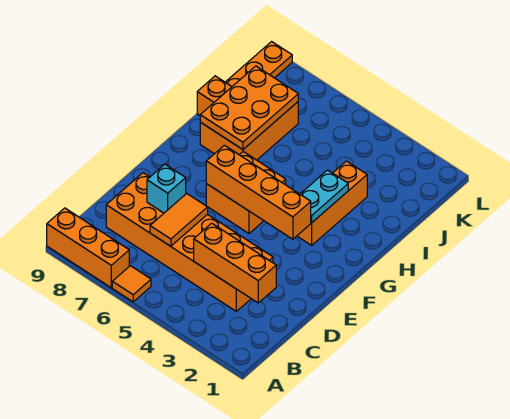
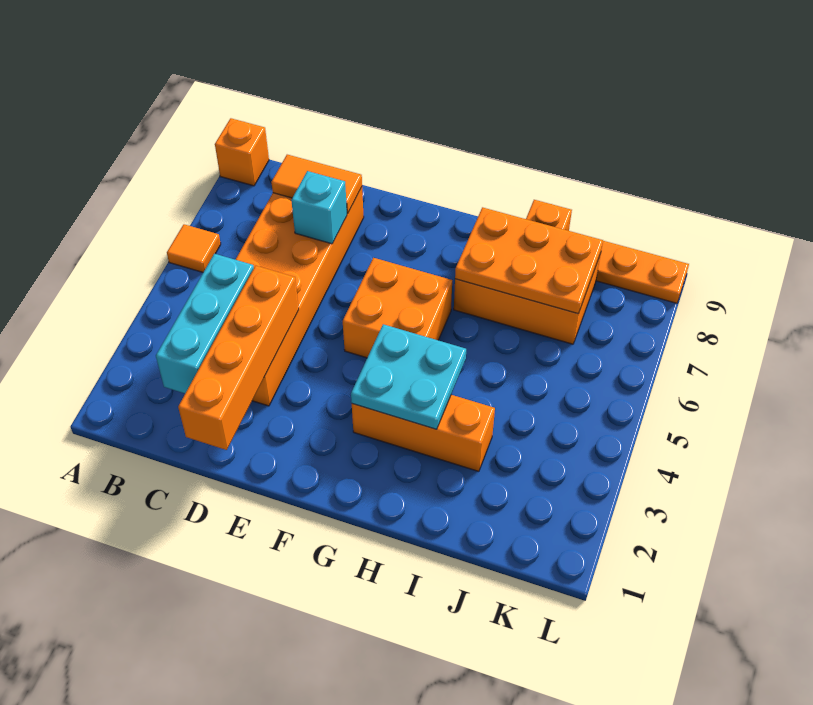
orange brick A7:A9 level 1 -> orange brick A9 level 1
orange brick C2:C4 level 2 -> cyan brick C2:C4 level 2
orange tile C6:D6 level 2 -> orange tile C8:D8 level 2
orange brick F3:F6 level 2 -> orange brick D1:D4 level 2
cyan plate G3:H3 level 2 -> cyan plate G3:H4 level 2

